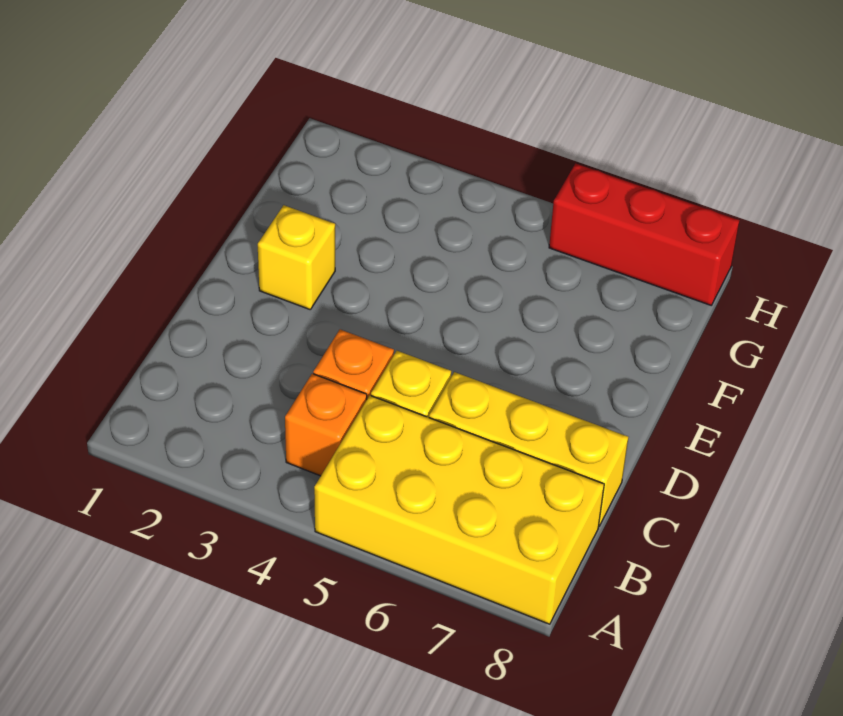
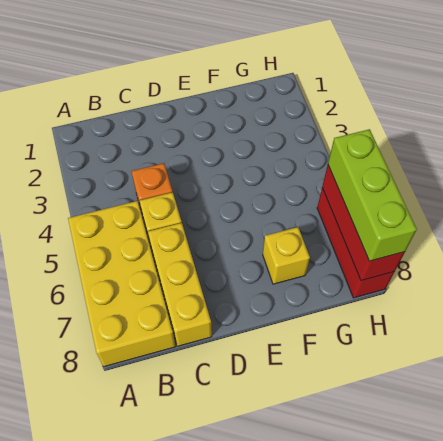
orange brick B4 level 1 -> none
yellow brick E2 level 1 -> yellow brick F7 level 1
none -> red brick H6:H8 level 2
none -> lime brick H6:H8 level 3

